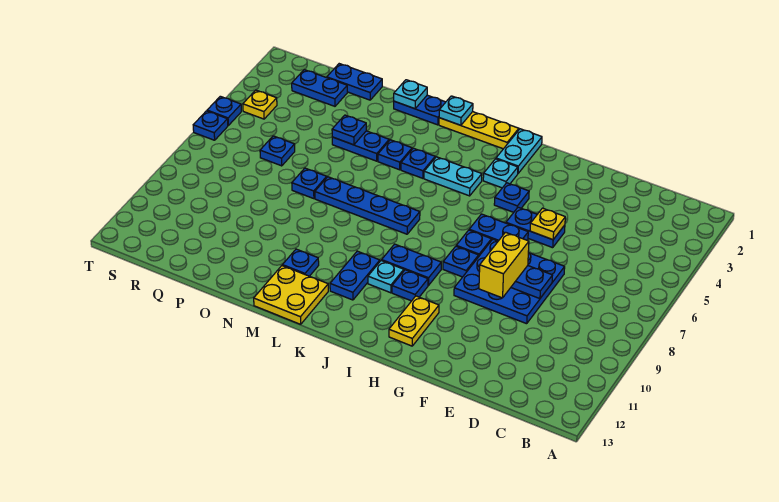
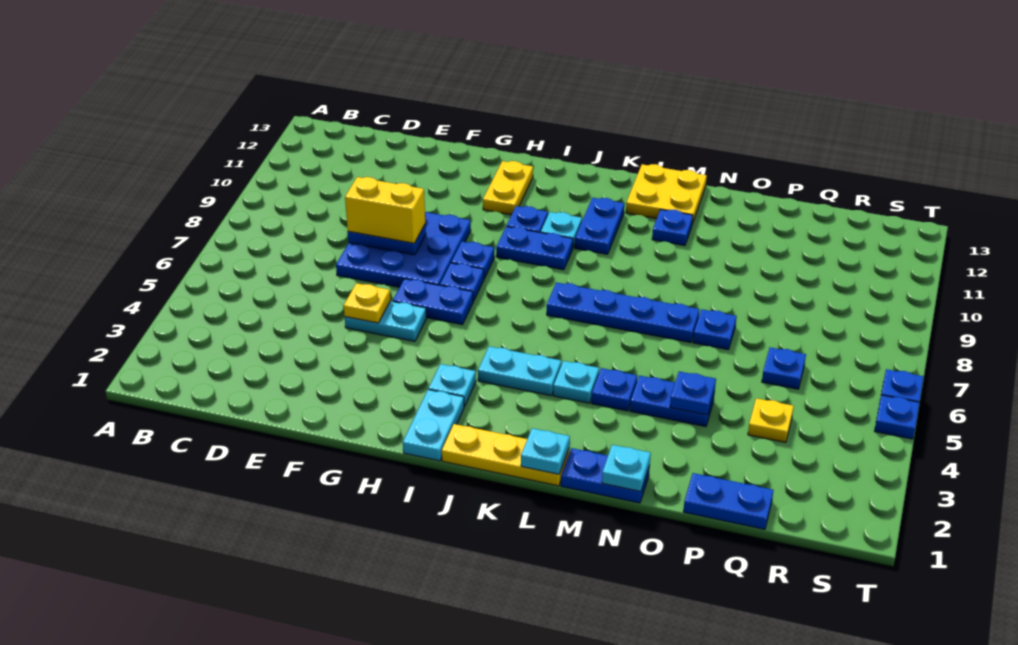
blue plate F5:G5 level 1 -> cyan plate F5:G5 level 1
yellow brick F8:F9 level 3 -> yellow brick E8:F8 level 3
blue plate H4 level 1 -> none
blue plate L4 level 1 -> cyan plate L4 level 1
blue plate Q2:R2 level 1 -> none
yellow plate S4 level 1 -> yellow plate Q4 level 1

